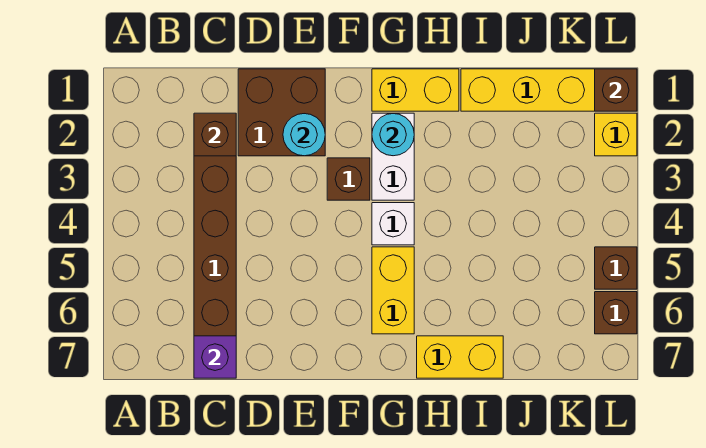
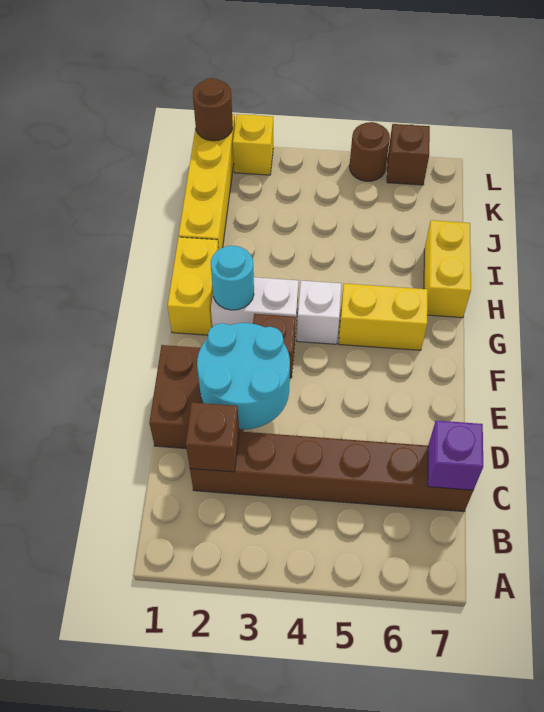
cyan round brick E2 level 2 -> cyan round brick D2:E3 level 2
brown brick L1 level 2 -> brown round brick L1 level 2
brown brick L5 level 1 -> brown round brick L5 level 1

